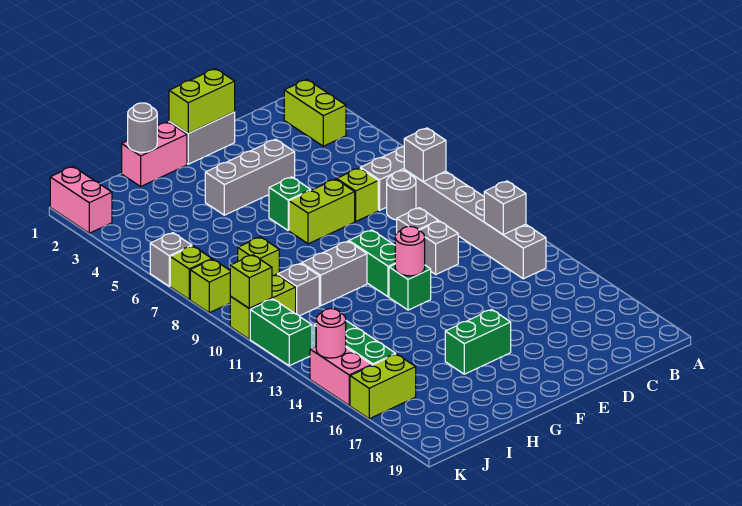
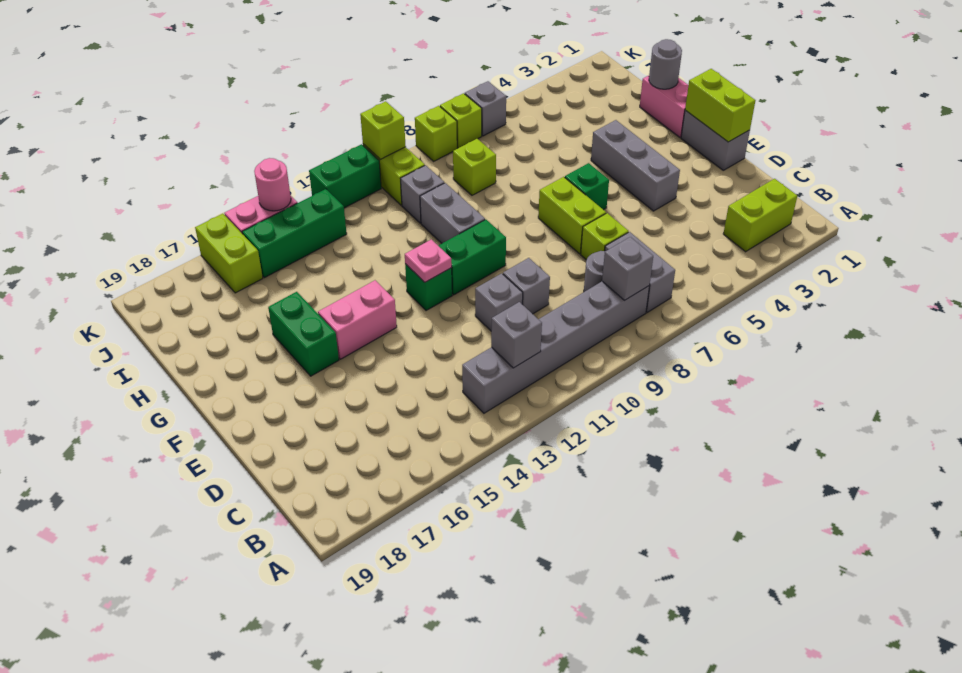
pink round brick F12 level 2 -> pink plate F12 level 2
pink brick K1:K2 level 1 -> pink brick F14:F15 level 1

